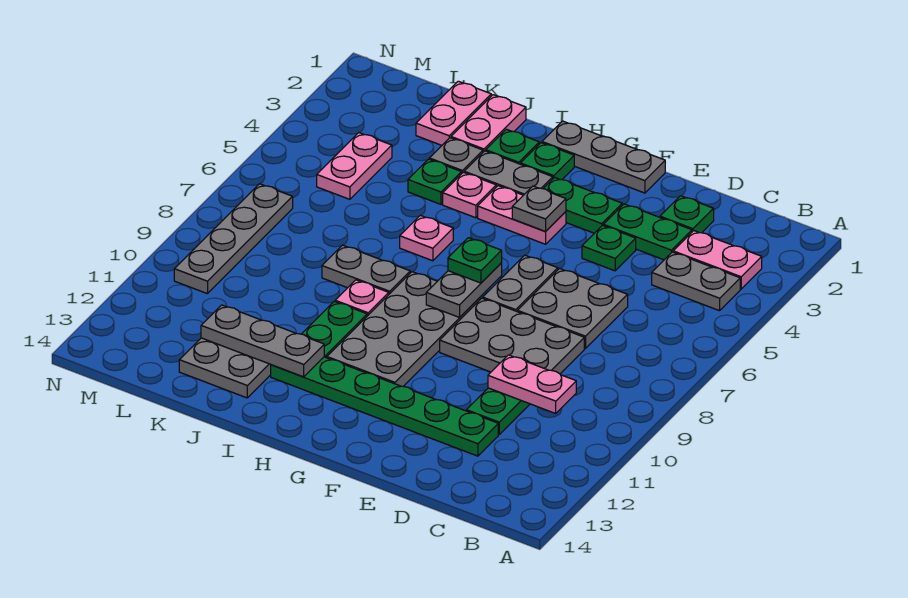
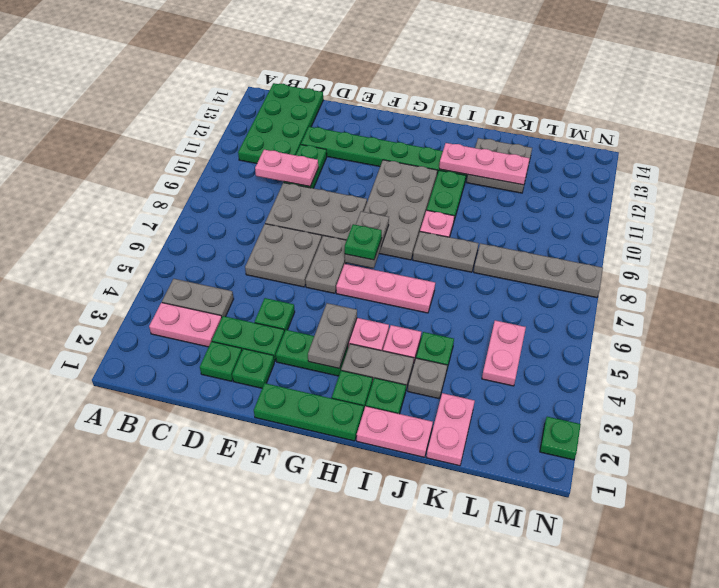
none -> green plate B11:C14 level 1
none -> green plate E2 level 1
grey plate F1:H1 level 1 -> green plate F1:H1 level 1
grey plate G4 level 2 -> grey plate G3:G4 level 2
pink plate I6 level 1 -> pink plate G6:I6 level 1
grey plate I12:K12 level 2 -> pink plate I12:K12 level 2
pink plate J1:J2 level 1 -> pink plate I1:J1 level 1
grey plate M7:M10 level 1 -> grey plate K8:N8 level 1
none -> green plate N2 level 1

